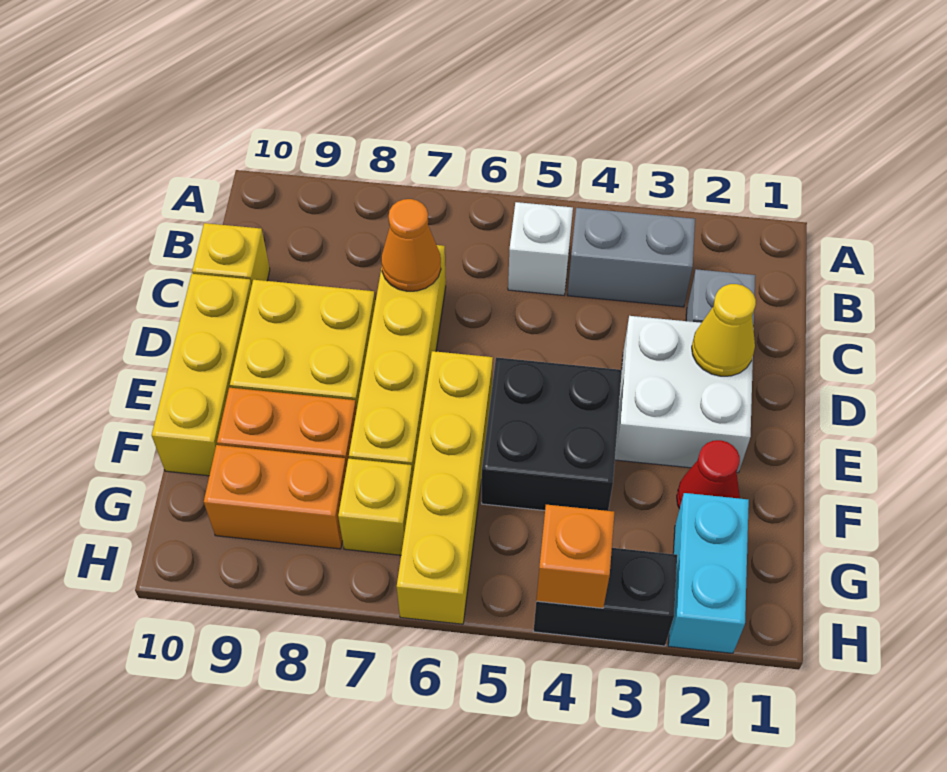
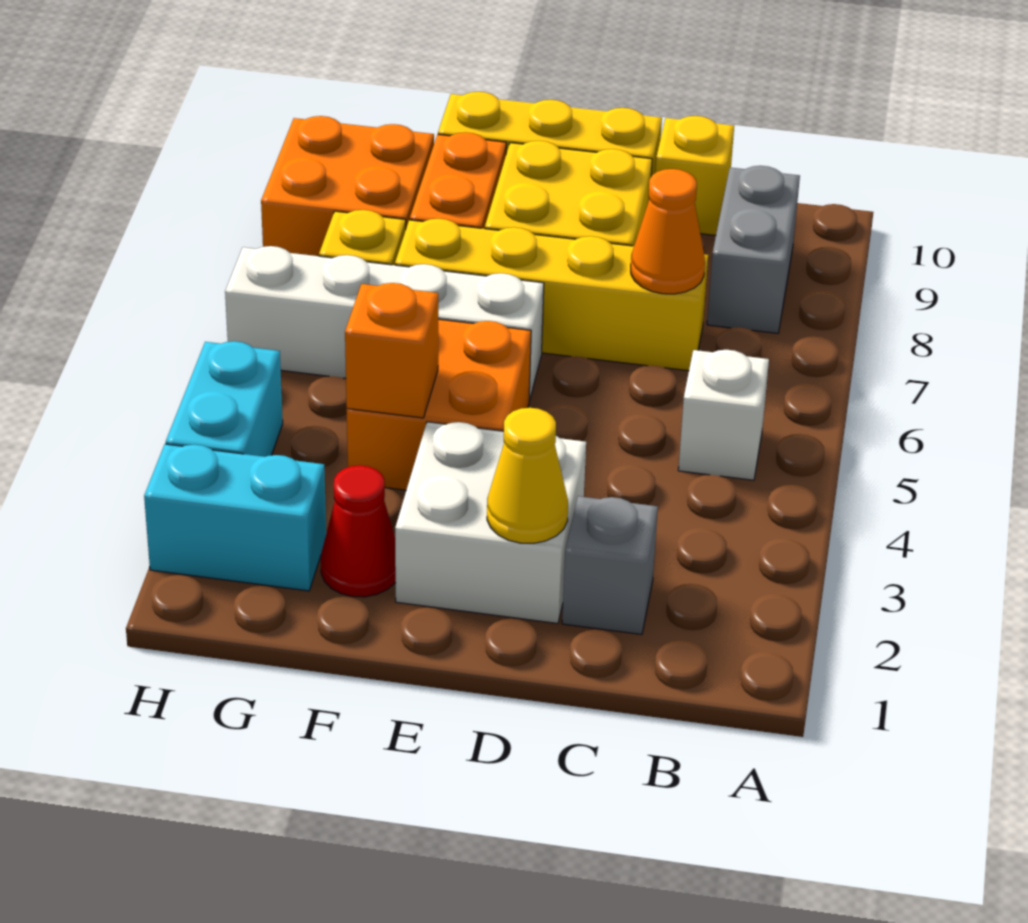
grey brick B3:B4 level 1 -> grey brick B8:B9 level 1
black brick E4:F5 level 1 -> orange brick E4:F5 level 1
yellow brick E6:H6 level 1 -> white brick E6:H6 level 1
orange brick G8:G9 level 1 -> orange brick G8:H9 level 1
black brick H3:H4 level 1 -> cyan brick H3:H4 level 1
orange brick H4 level 2 -> orange brick F4 level 2

